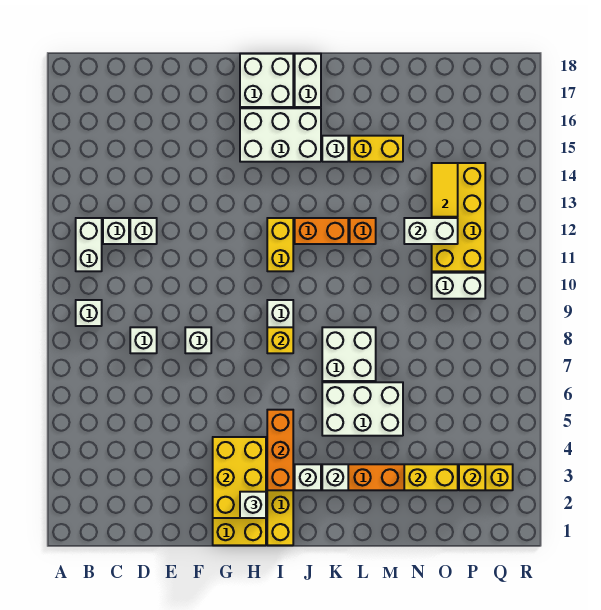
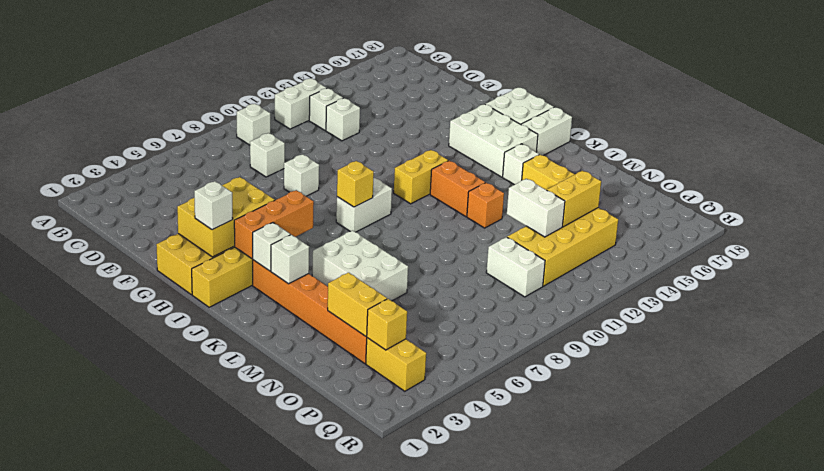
white brick K7:L8 level 1 -> none
yellow tile O13:O14 level 2 -> yellow brick O13:O14 level 2

